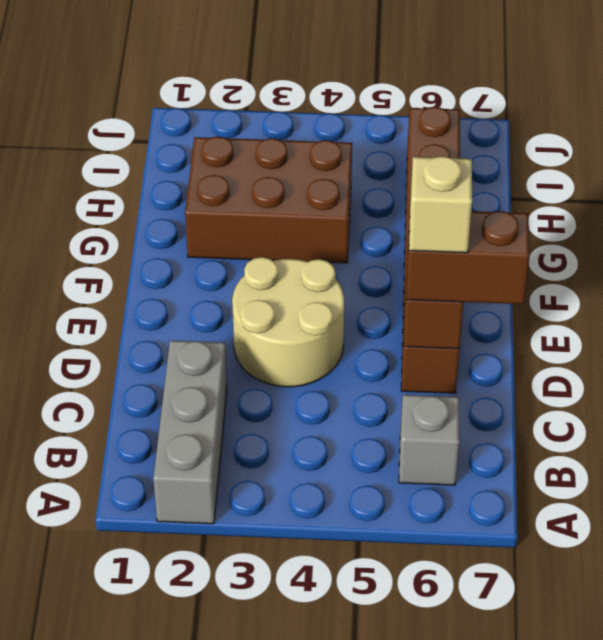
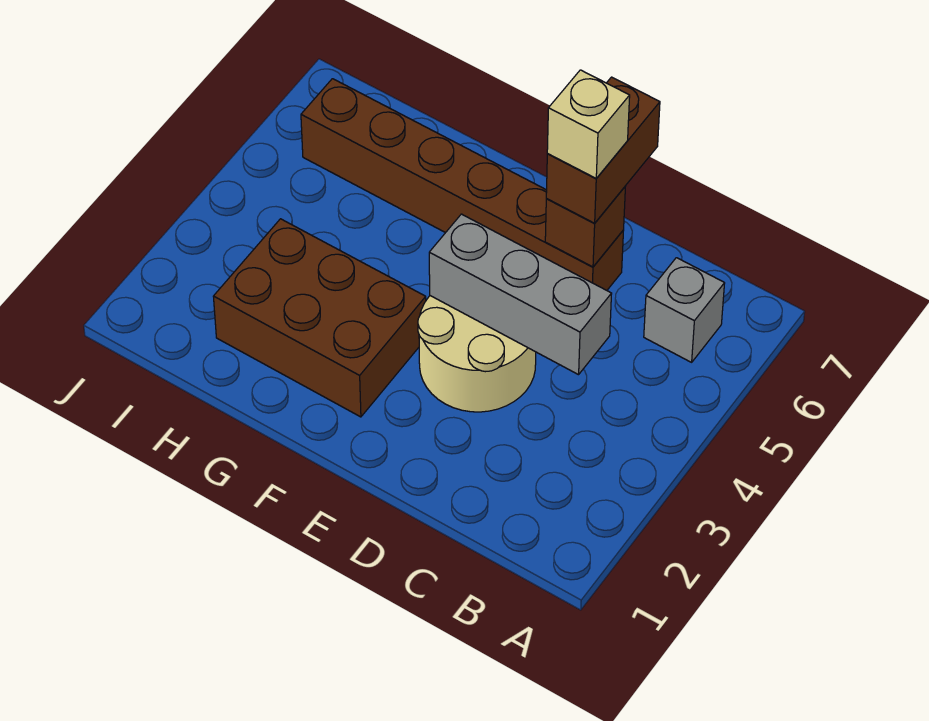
grey brick A2:C2 level 1 -> grey brick C4:E4 level 2
brown brick G2:H4 level 1 -> brown brick F2:H3 level 1

